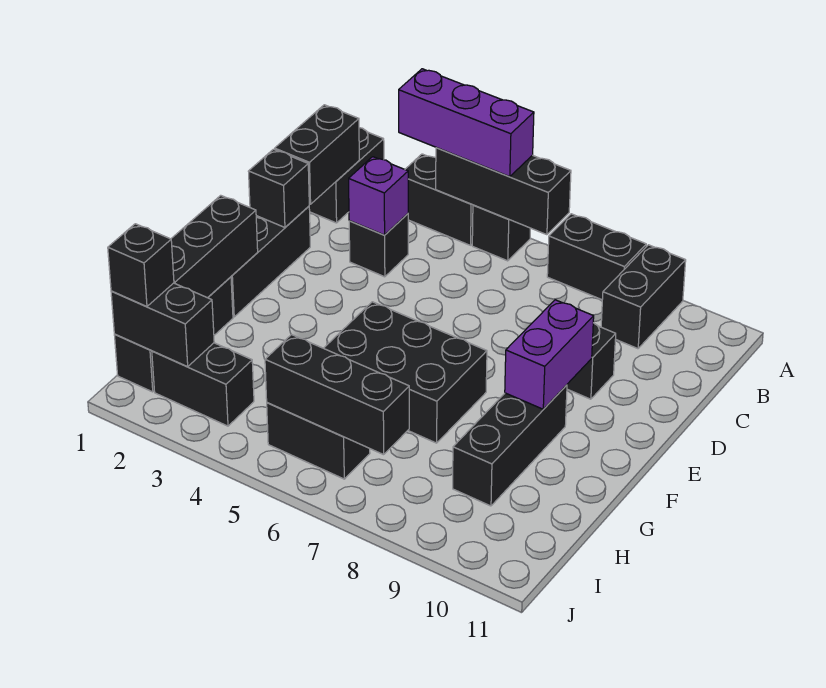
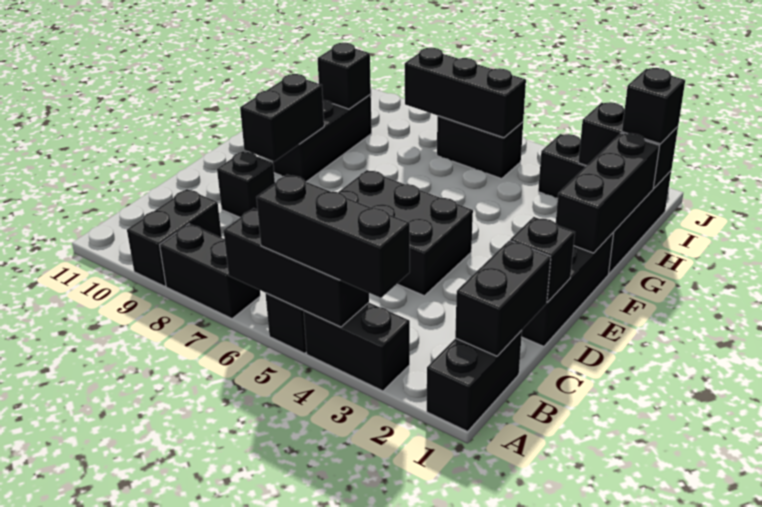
purple brick A3:A5 level 3 -> black brick A3:A5 level 3
black brick C3 level 1 -> black brick H9 level 2
purple brick C3 level 2 -> none
purple brick E9:F9 level 2 -> black brick E9:F9 level 2
black brick F5:G7 level 1 -> black brick D4:E6 level 1

